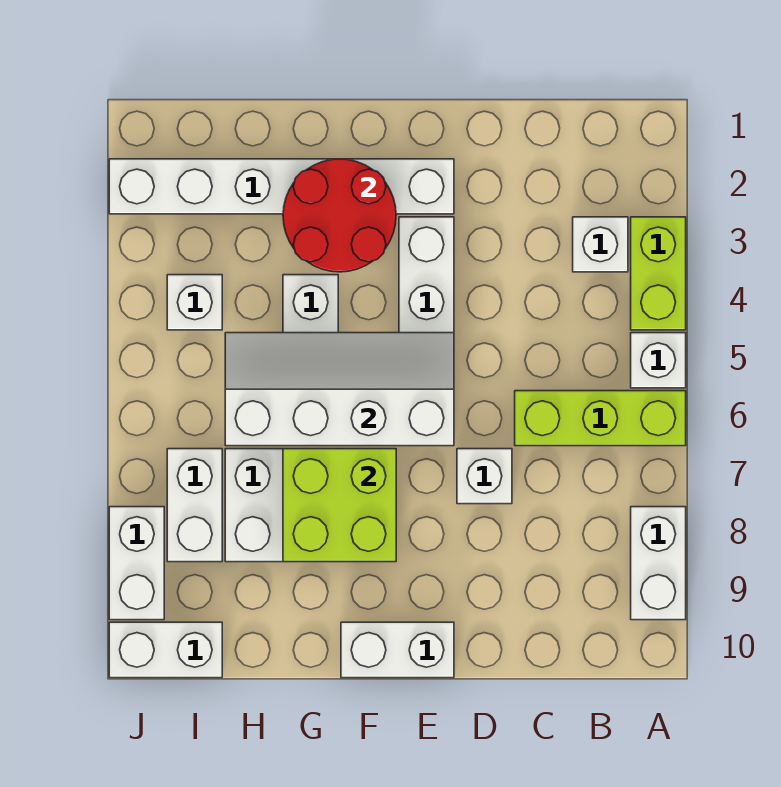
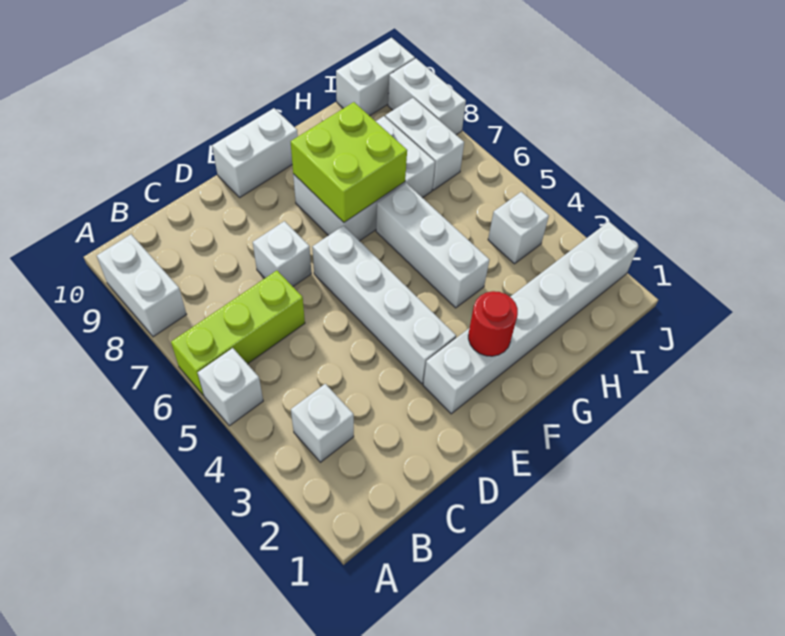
lime brick A3:A4 level 1 -> none
white slope E5:H6 level 2 top 6 -> none
red round brick F2:G3 level 2 -> red round brick F2 level 2

